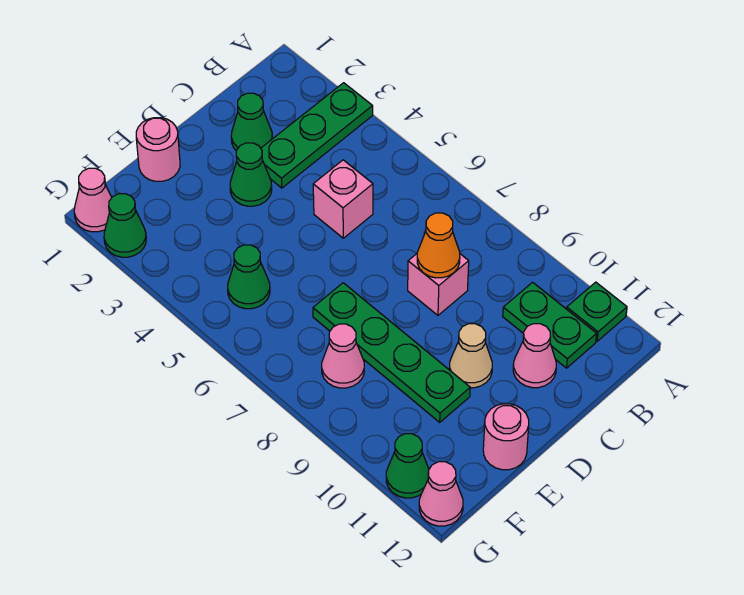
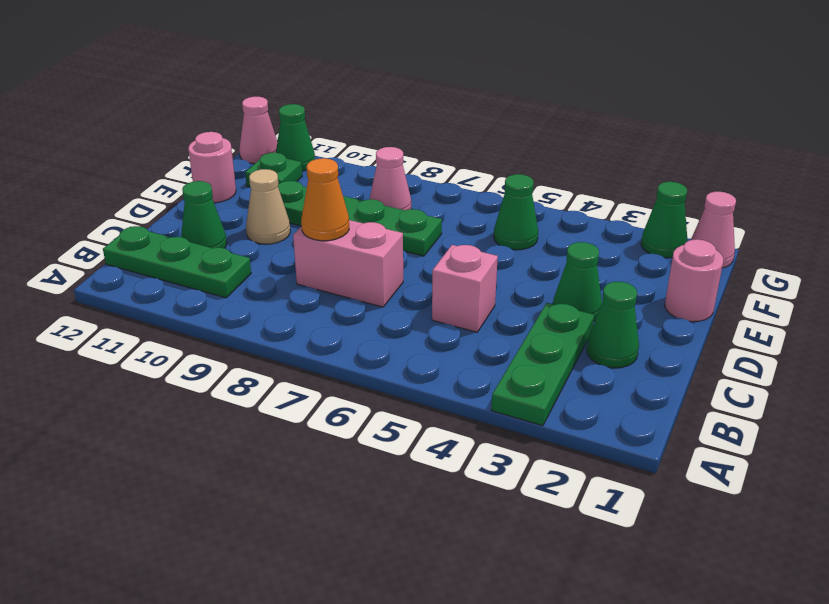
green plate A11 level 1 -> green plate F11 level 1
green plate B10:B11 level 1 -> green plate B10:B12 level 1
pink brick C8 level 1 -> pink brick C7:C8 level 1
pink cone C11 level 1 -> green cone C11 level 1

